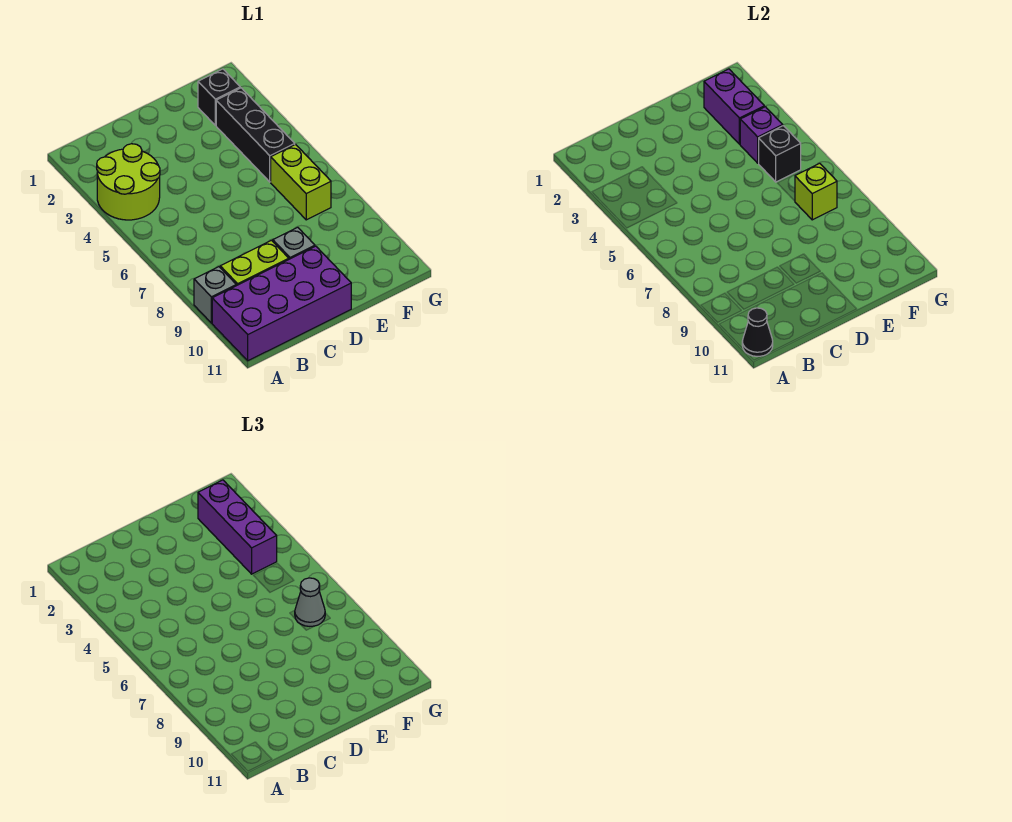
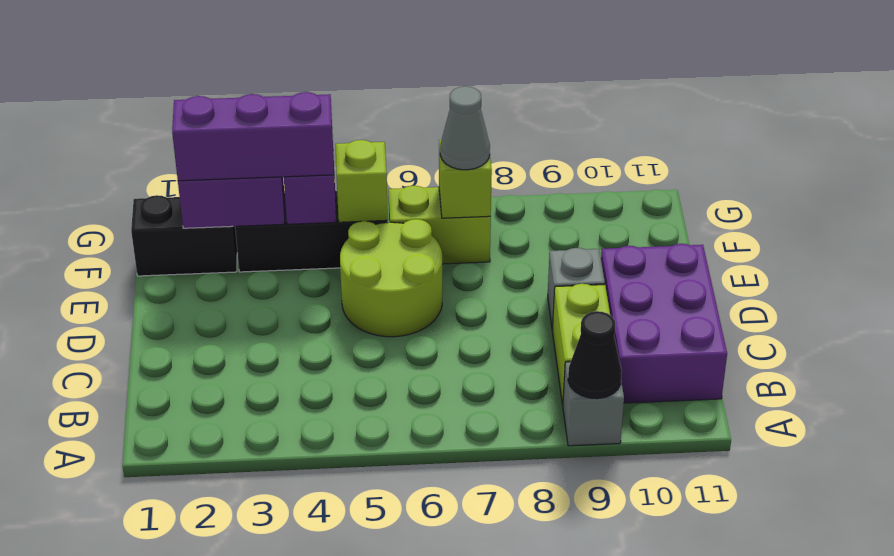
lime round brick A3:B4 level 1 -> lime round brick D5:E6 level 1
purple brick A10:D11 level 1 -> purple brick B10:D11 level 1
black cone A11 level 2 -> black cone A9 level 2
black brick F2 level 1 -> black brick F1:F2 level 1
black brick F5 level 2 -> lime brick F5 level 2

